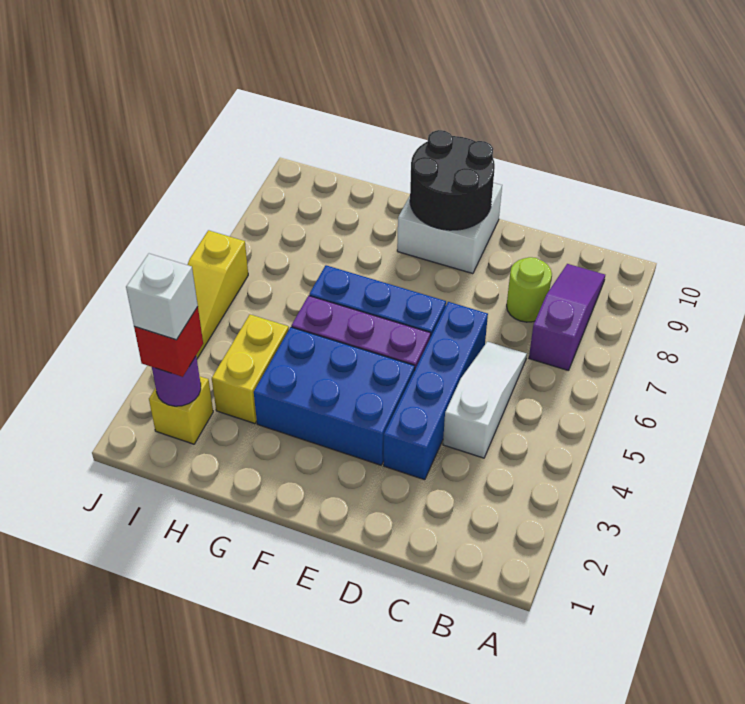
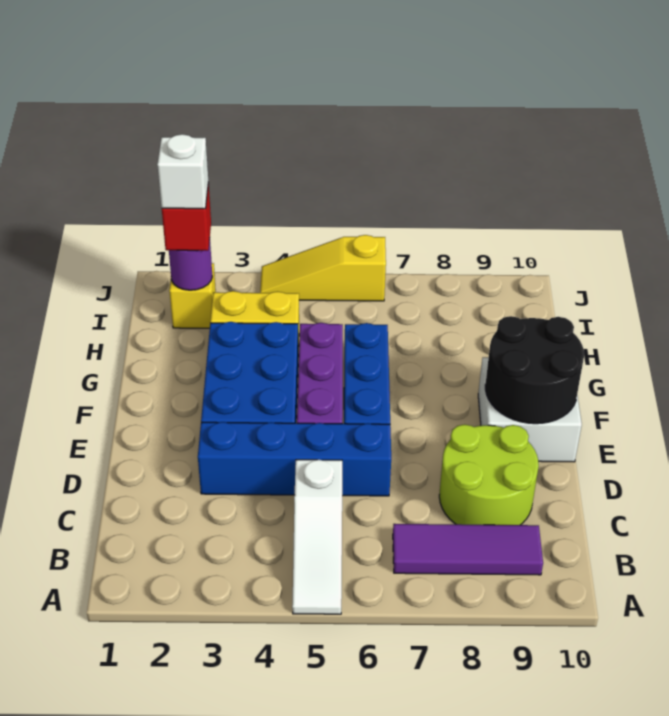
purple slope B7:B9 level 1 top 7 -> purple tile B7:B9 level 1
white slope C4:C6 level 1 top 4 -> white slope A5:C5 level 1 top C
lime round brick C8 level 1 -> lime round brick C8:D9 level 1

